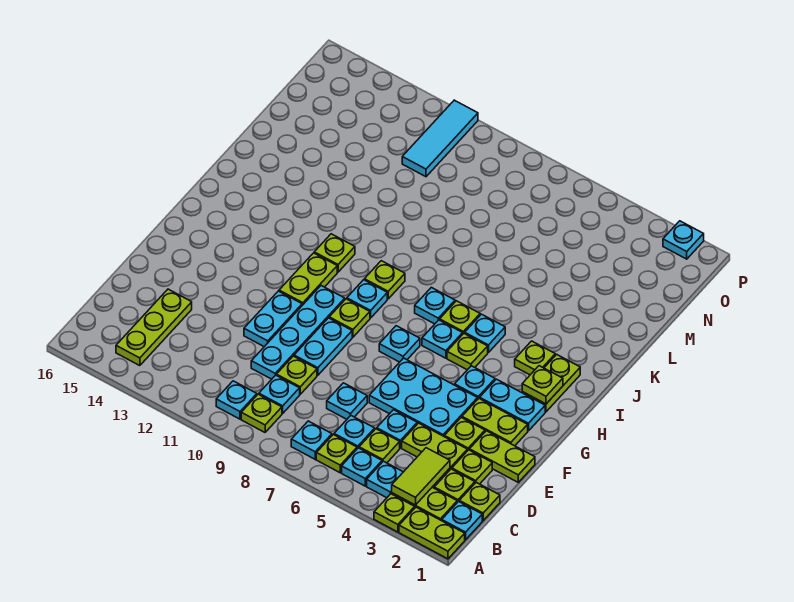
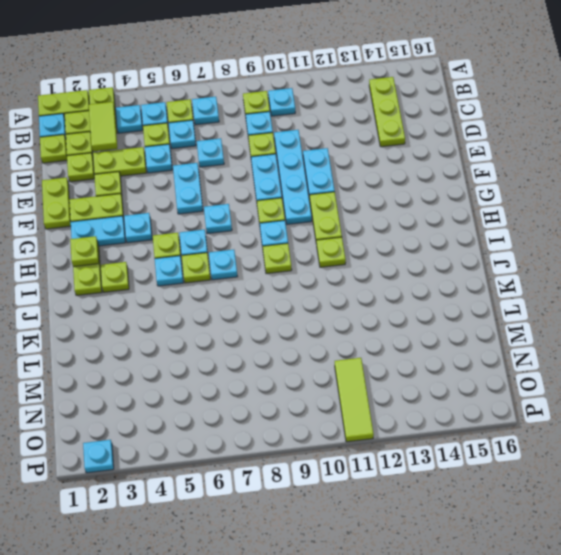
lime plate E1:E2 level 1 -> lime plate E1:F1 level 1
cyan plate E4:F6 level 1 -> cyan plate E6:F6 level 1
cyan tile N11:P11 level 1 -> lime tile N11:P11 level 1

